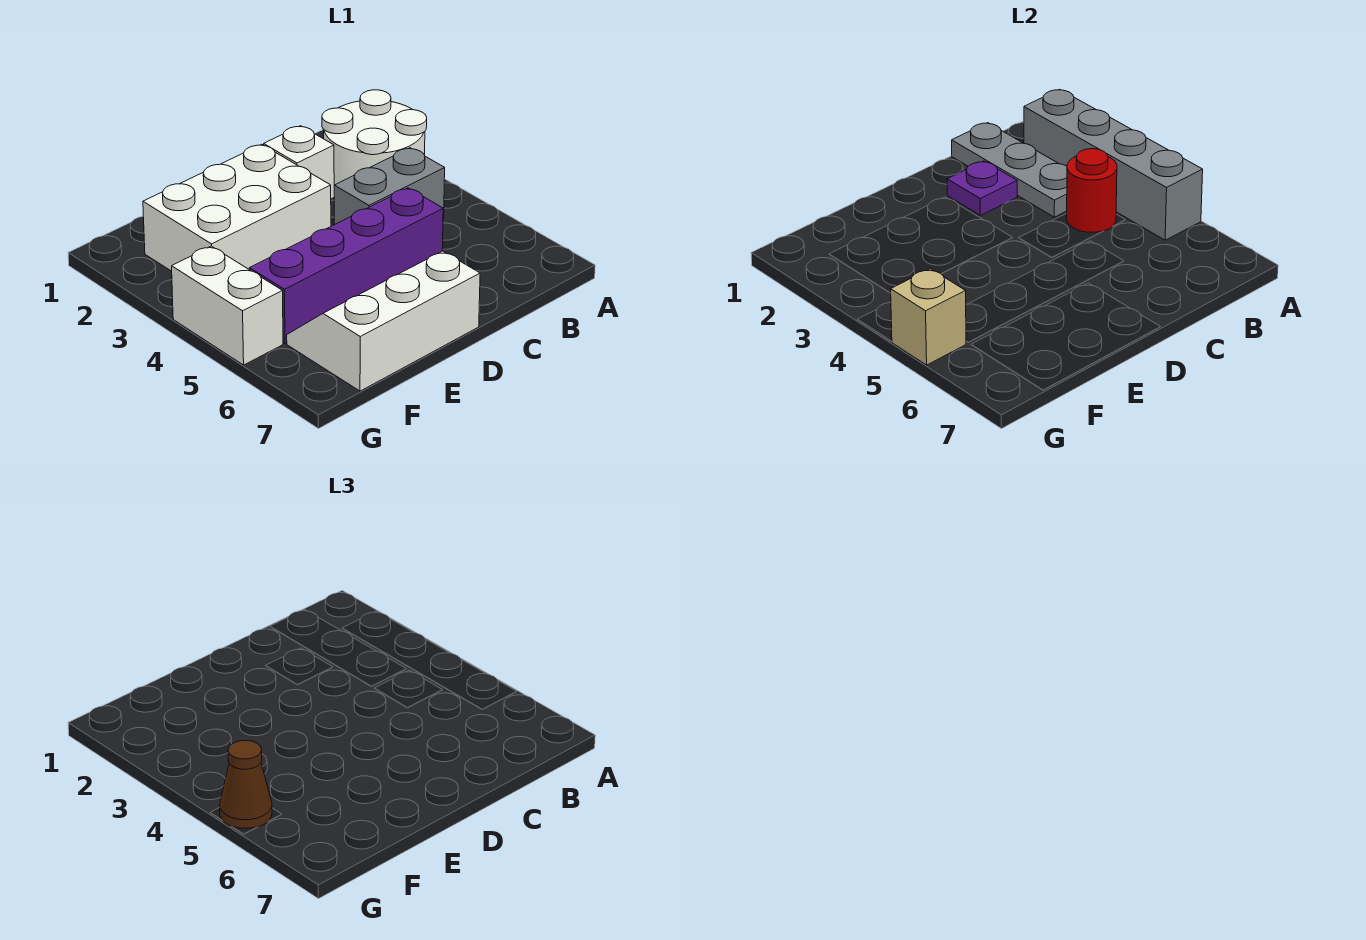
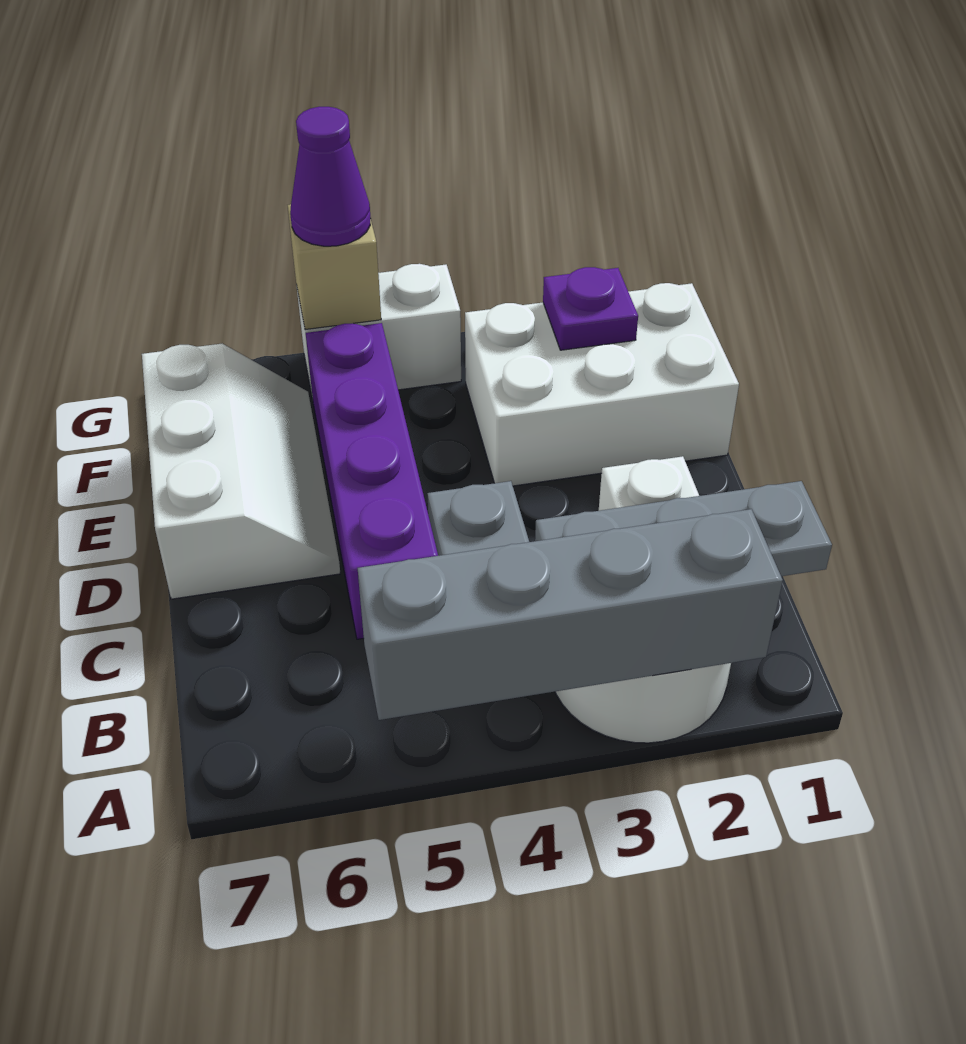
red round brick B4 level 2 -> none
purple plate C2 level 2 -> purple plate F2 level 2
white brick D2:F3 level 1 -> white brick E1:F3 level 1
brown cone G5 level 3 -> purple cone G5 level 3

